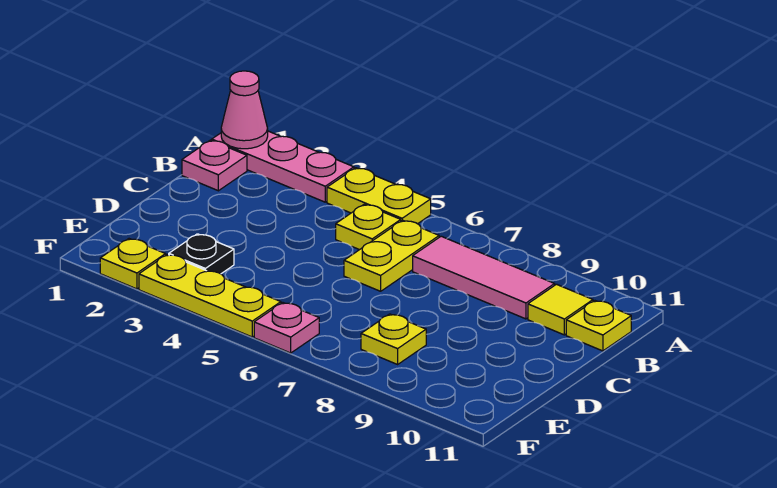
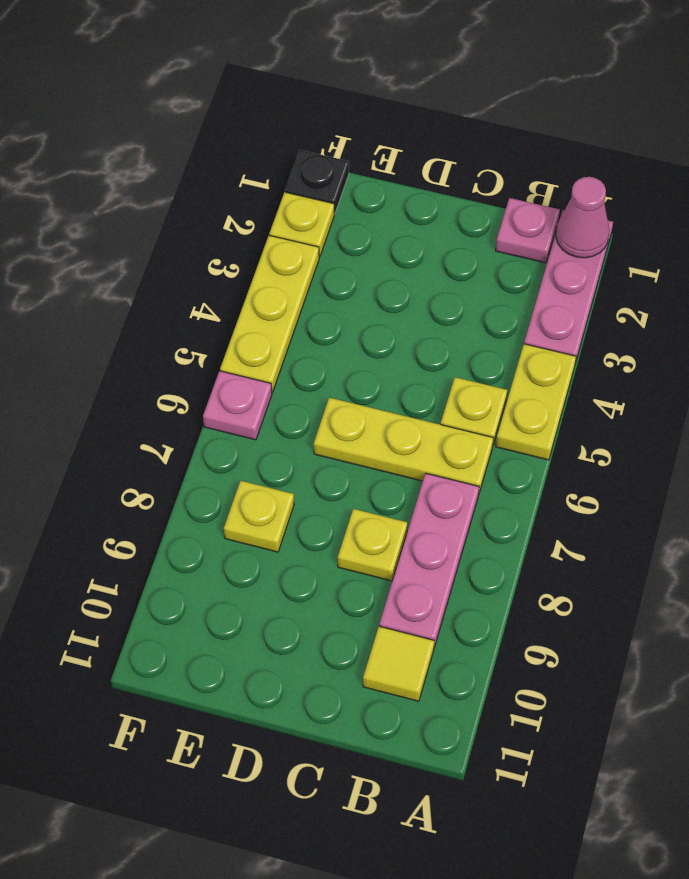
yellow plate B6:C6 level 1 -> yellow plate B6:D6 level 1
pink tile B7:B9 level 1 -> pink plate B7:B9 level 1
yellow plate B11 level 1 -> yellow plate C8 level 1
black plate E3 level 1 -> black plate F1 level 1

